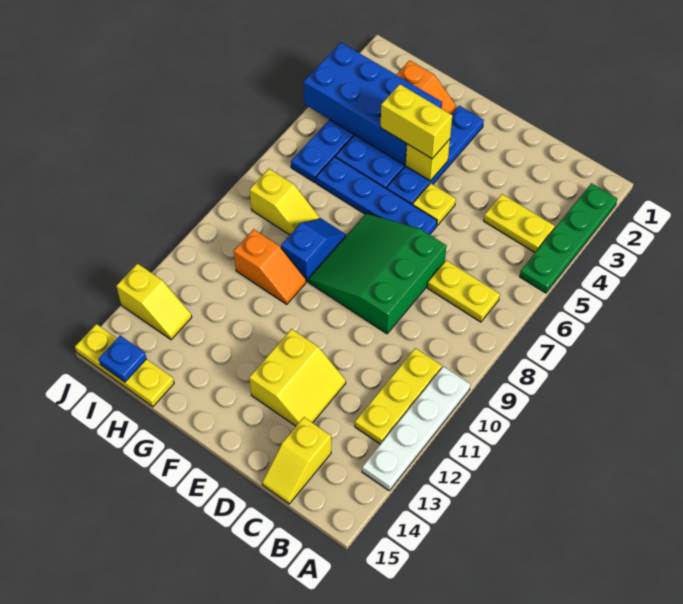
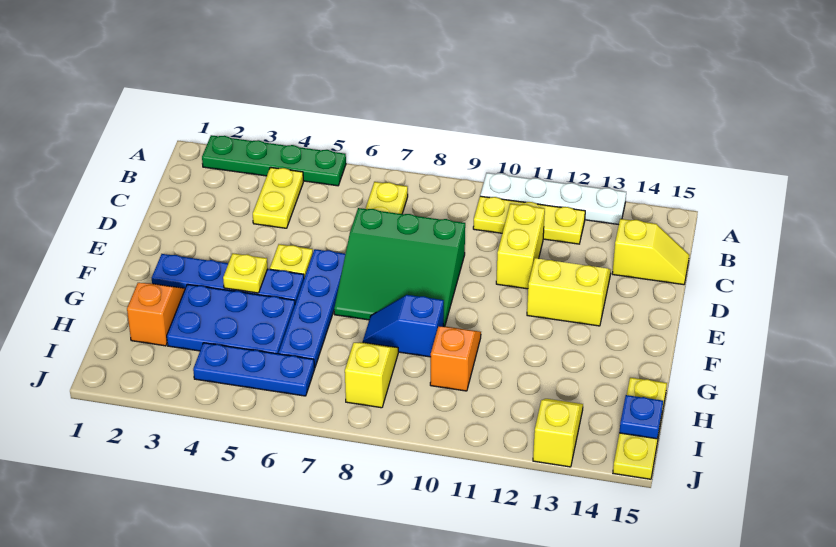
yellow brick F4 level 2 -> yellow plate F4 level 2
yellow brick F4:G4 level 3 -> yellow brick C11:D11 level 1
blue brick G3:J4 level 2 -> none

